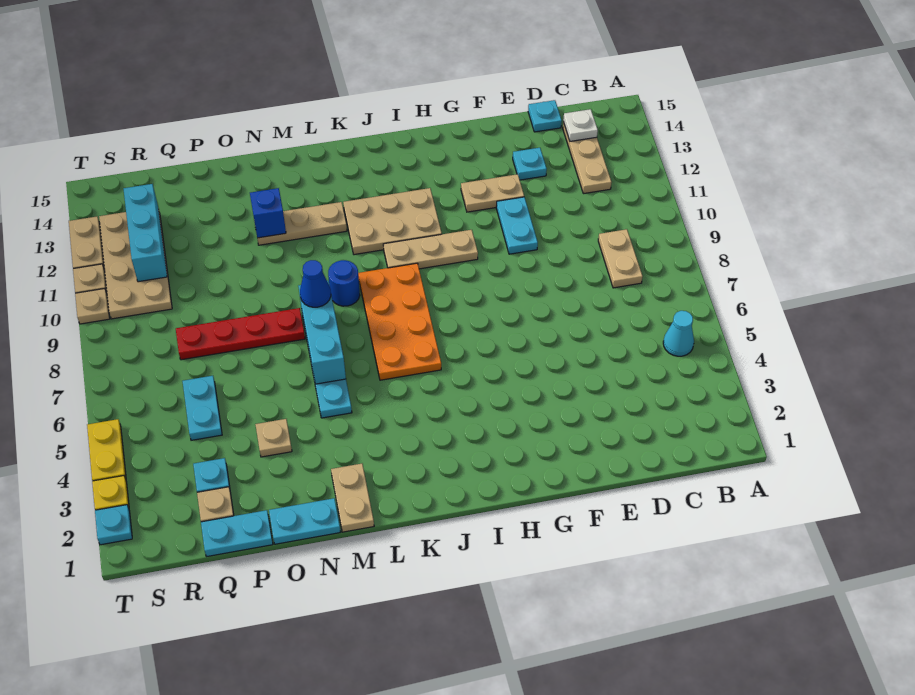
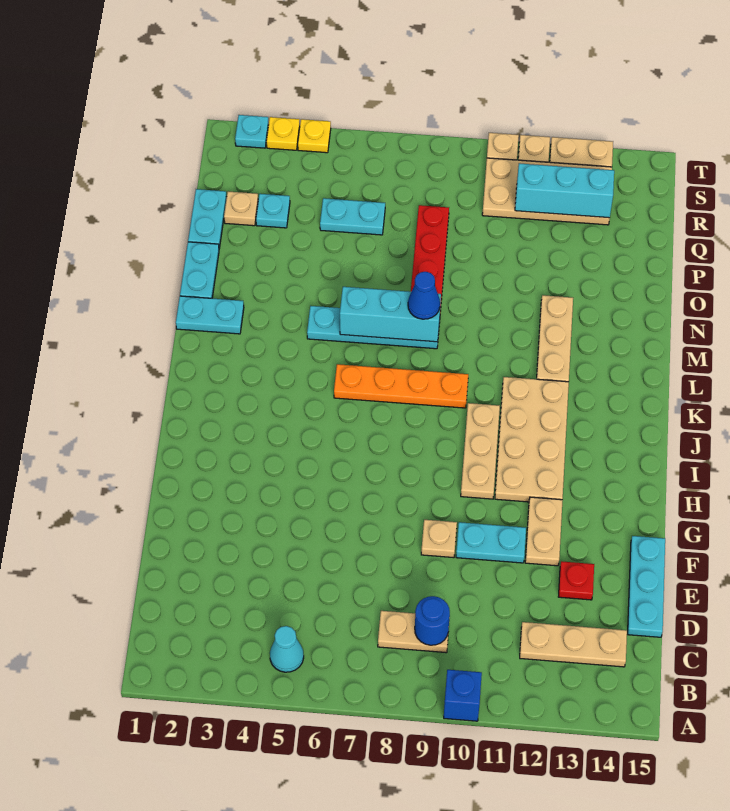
white plate C14 level 2 -> none
cyan plate D15 level 1 -> cyan plate D15:F15 level 1
cyan plate E13 level 1 -> red plate E13 level 1
tan plate I11:K12 level 1 -> tan plate H11:K12 level 1
orange plate J6:K9 level 1 -> orange plate K6:K9 level 1
blue round brick L9 level 1 -> blue round brick C9 level 2
tan plate M1:M2 level 1 -> cyan plate M1:M2 level 1
blue brick N12 level 2 -> blue brick A10 level 1
tan plate O4 level 1 -> tan plate F9 level 1
yellow plate T4:T5 level 1 -> yellow plate T4 level 1

